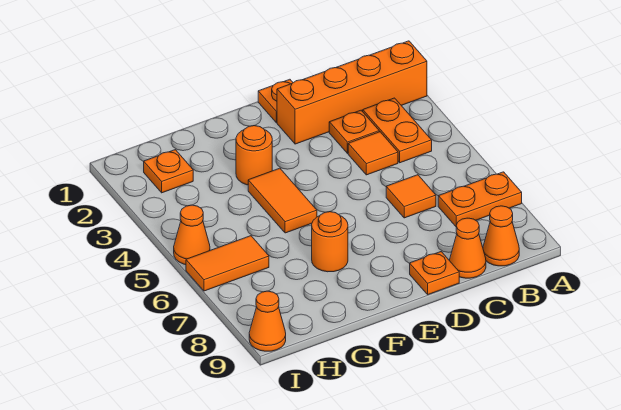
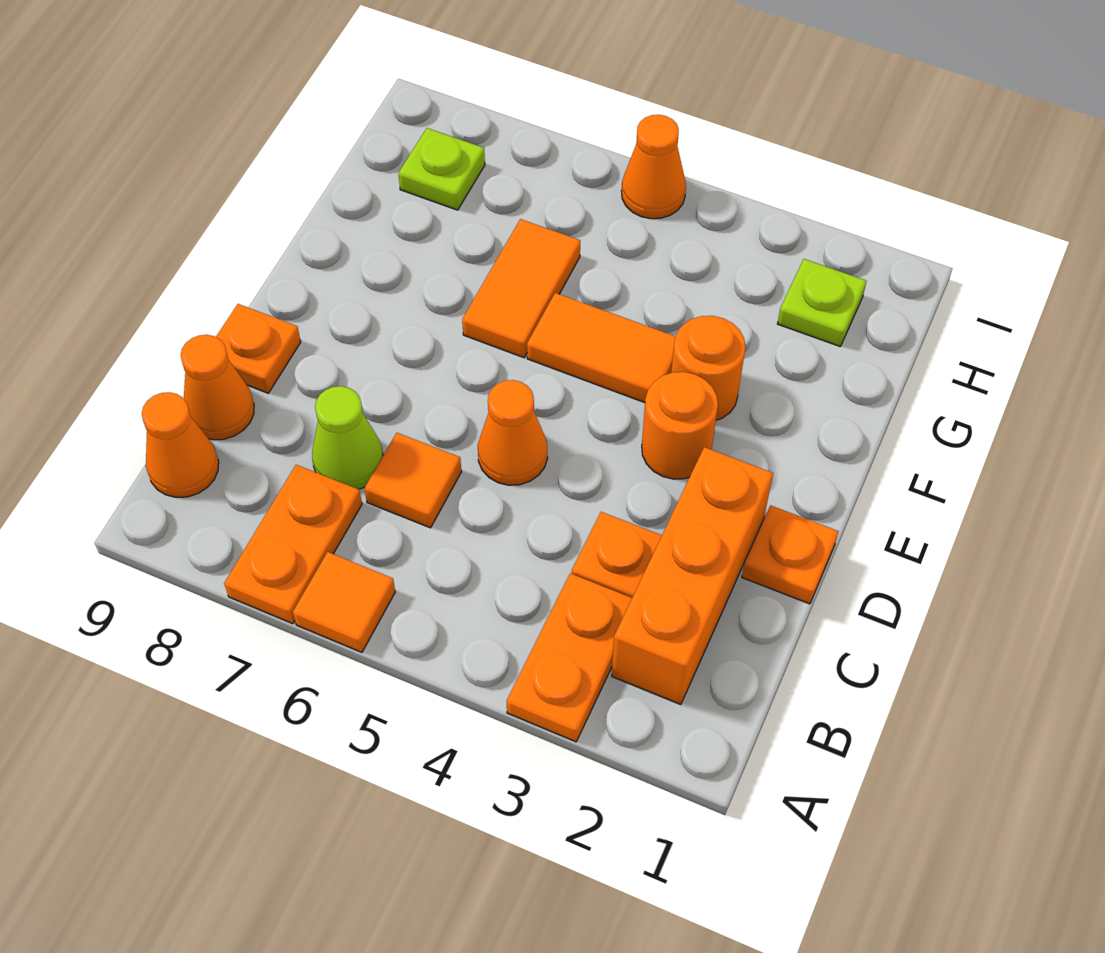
orange brick A2:D2 level 1 -> orange brick B2:D2 level 1
orange plate B3:B4 level 1 -> orange plate A3:B3 level 1
orange tile C4 level 1 -> orange tile A6 level 1
none -> lime cone C7 level 1
orange round brick F7 level 1 -> orange round brick E3 level 1
orange plate H2 level 1 -> lime plate H2 level 1
orange tile H6:I6 level 1 -> orange tile F6:G6 level 1
none -> lime plate H8 level 1
orange cone I9 level 1 -> orange cone D5 level 1

